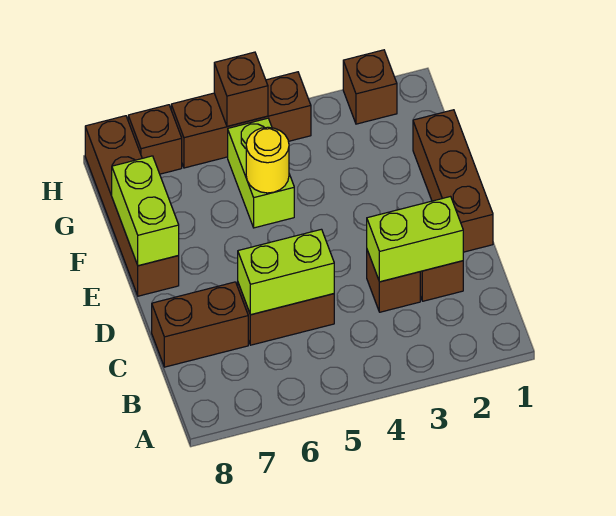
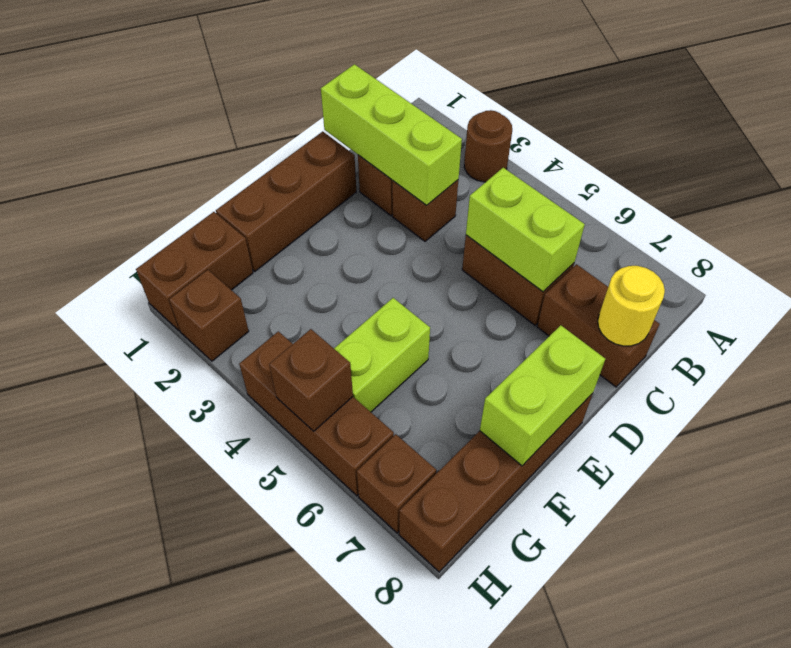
none -> brown round brick A3 level 1
lime brick C2:C3 level 2 -> lime brick C1:C3 level 2
yellow round brick F5 level 2 -> yellow round brick C8 level 2
none -> brown brick G1:H1 level 1

